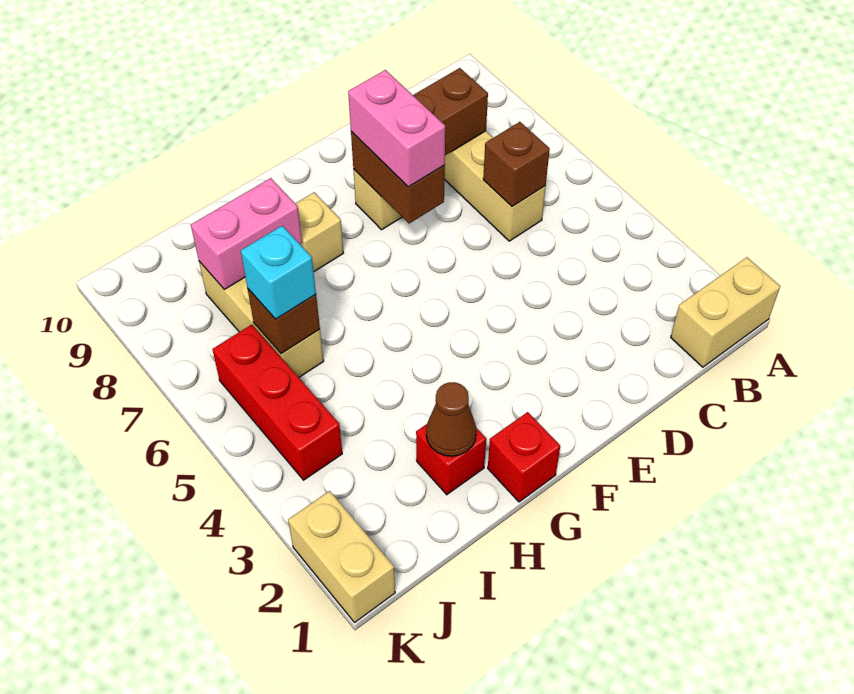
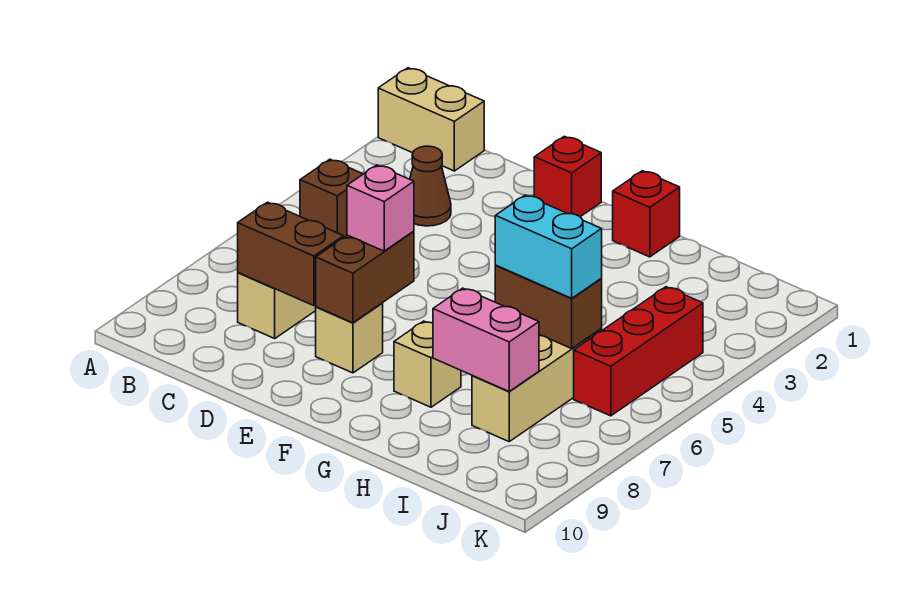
pink brick E7:E8 level 3 -> pink brick E7 level 3
red brick H2 level 1 -> red brick E1 level 1
brown cone H2 level 2 -> brown cone C3 level 1
brown brick I6 level 2 -> brown brick H6:I6 level 2
cyan brick I6 level 3 -> cyan brick H6:I6 level 3
tan brick K1:K2 level 1 -> none

